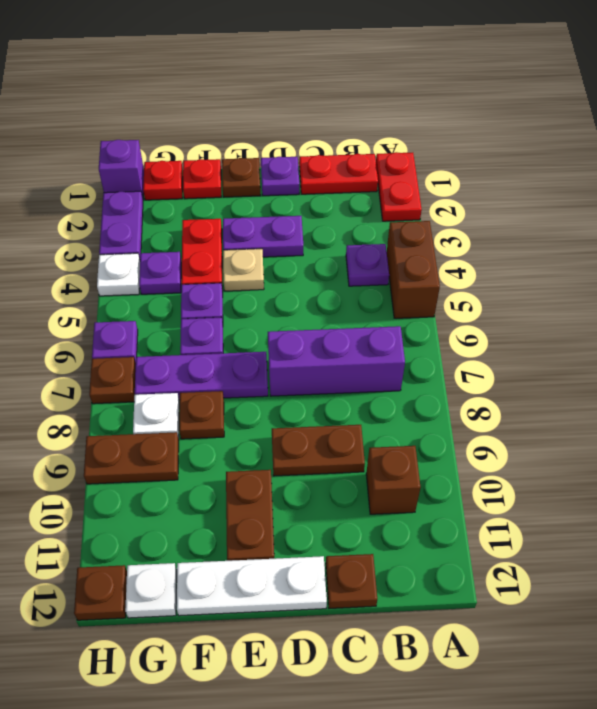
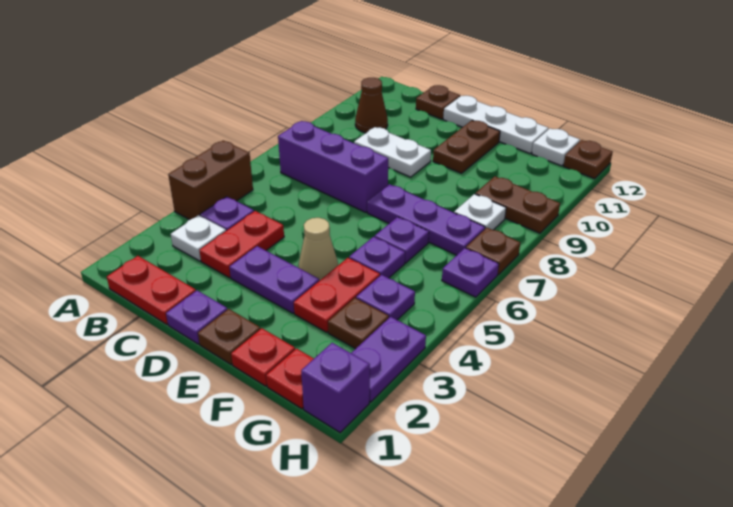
red plate A1:A2 level 1 -> red plate C3:C4 level 1
brown brick B10 level 1 -> brown cone B10 level 1
brown plate C9:D9 level 1 -> white plate C9:D9 level 1
tan plate E4 level 1 -> tan cone E4 level 1
brown plate F8 level 1 -> brown plate G3 level 1
white plate H4 level 1 -> white plate B3 level 1

